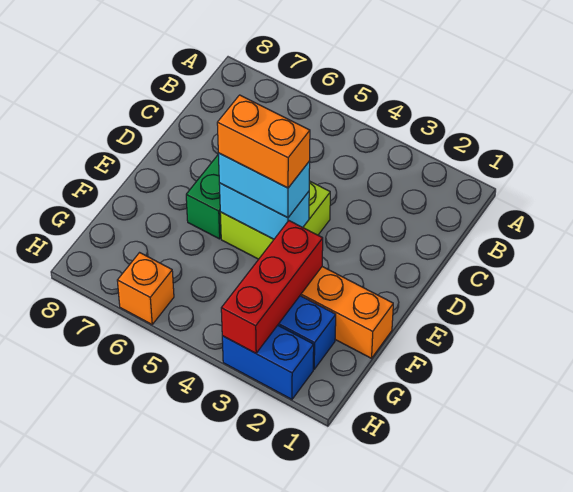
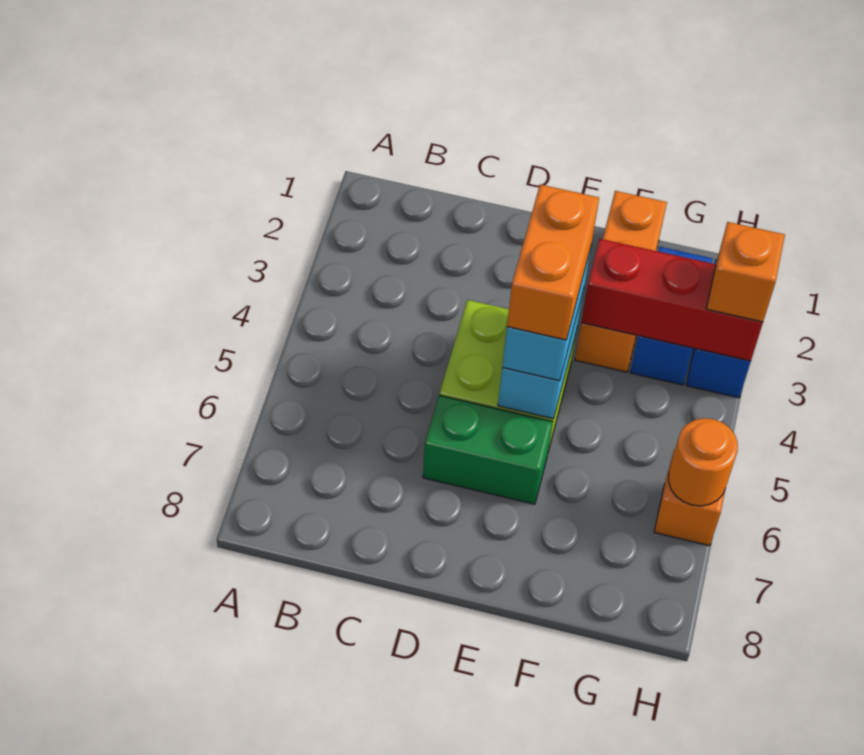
none -> orange brick H3 level 3
none -> orange round brick H6 level 2

